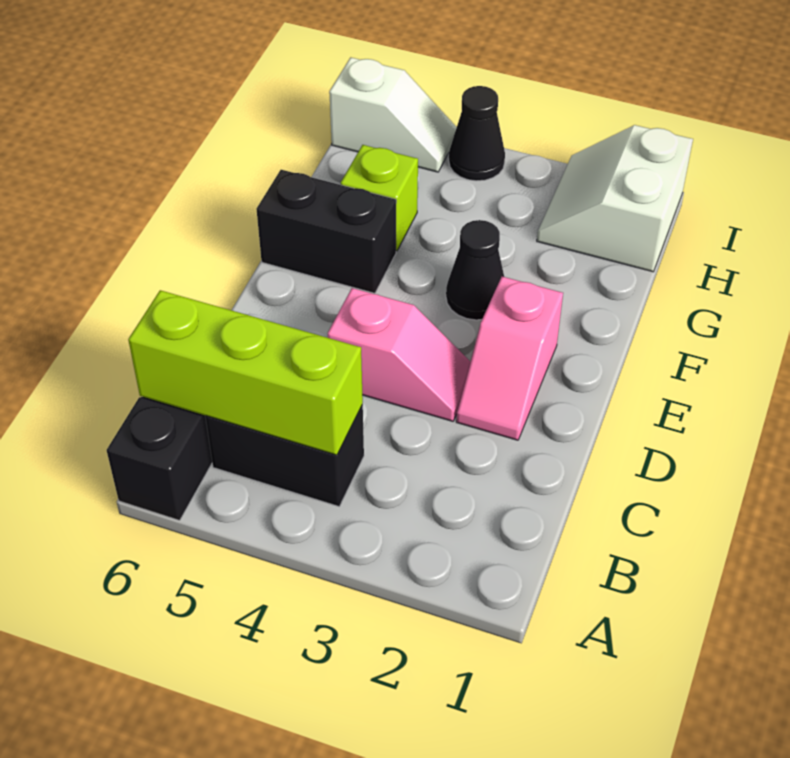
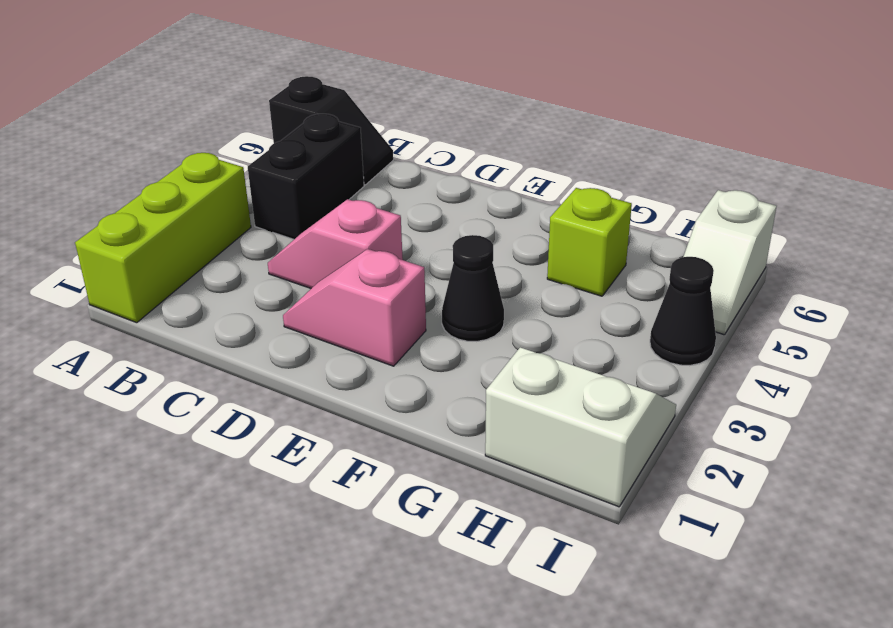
lime brick B4:B6 level 2 -> lime brick A1:A3 level 1
pink slope D3:D4 level 1 top 4 -> pink slope C3:D3 level 1 top D
black brick F5:F6 level 1 -> none

